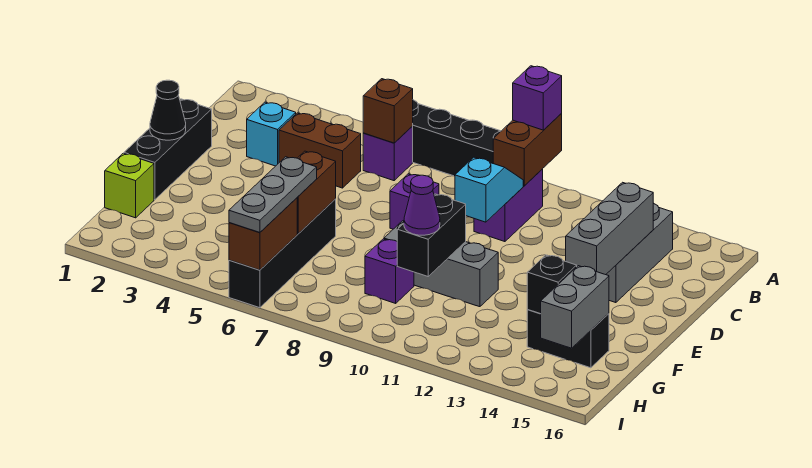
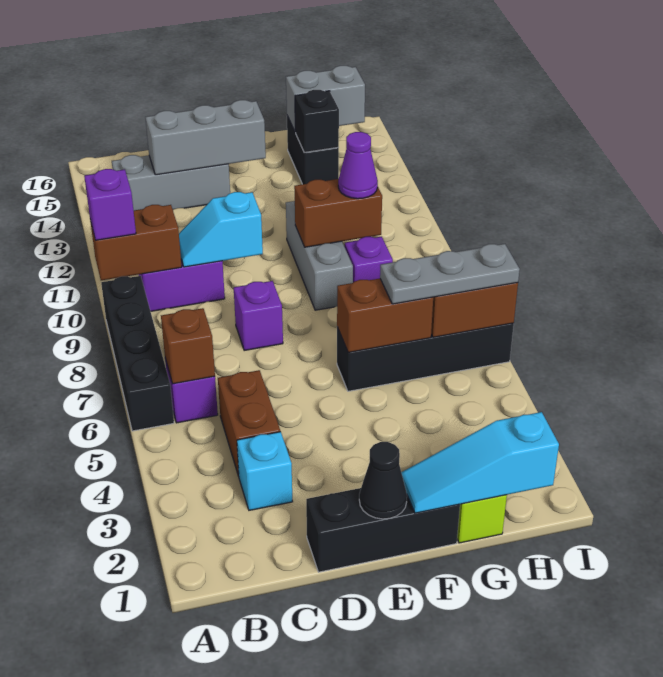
none -> cyan slope F1:H1 level 2 top H
black brick F10:G10 level 2 -> brown brick F10:G10 level 2

